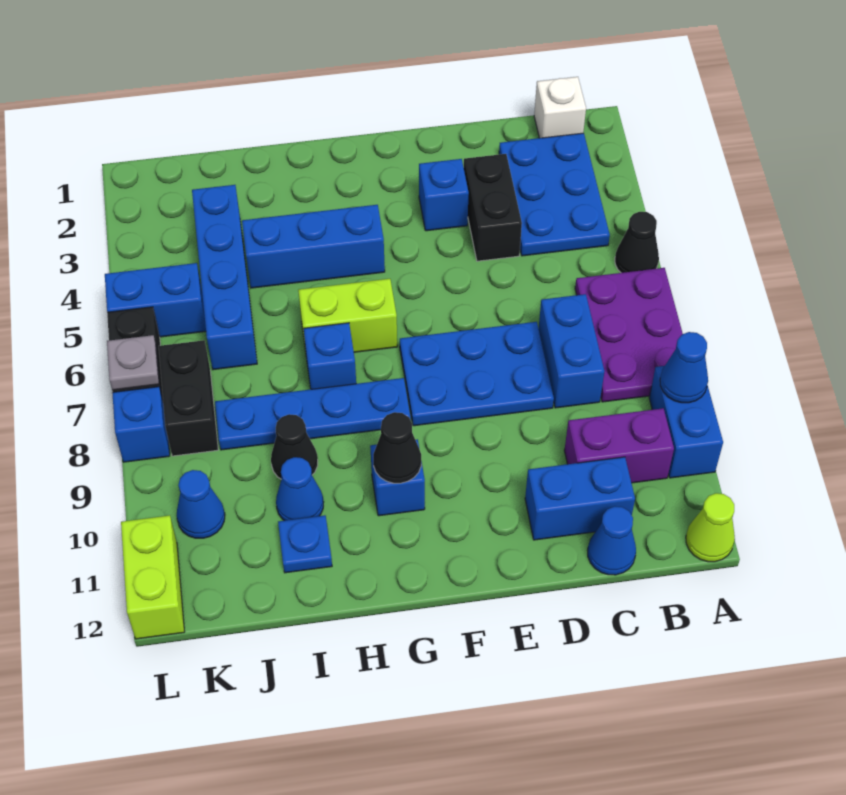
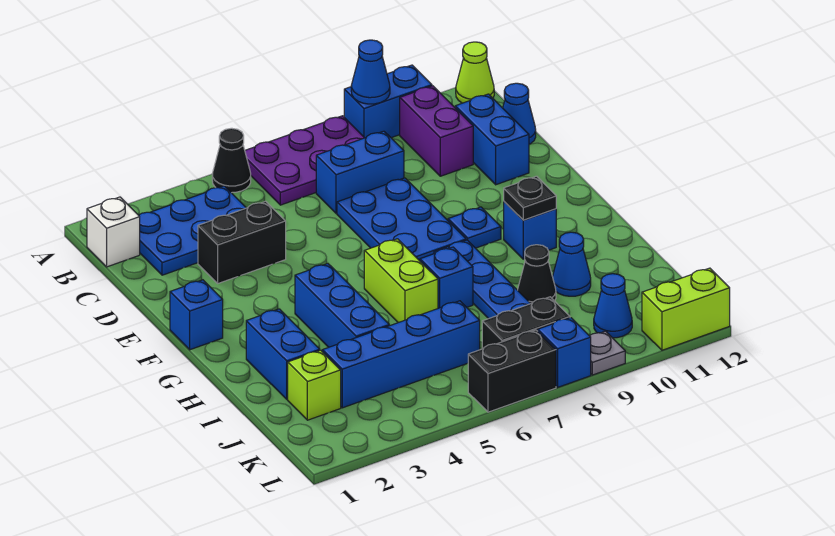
blue brick E3 level 1 -> blue brick F1 level 1
black cone G10 level 2 -> black plate G10 level 2
blue plate I11 level 1 -> blue plate F9 level 1
none -> lime brick J2 level 1
blue brick K5:L5 level 1 -> blue brick H2:I2 level 1
grey plate L7 level 2 -> grey plate L9 level 1

